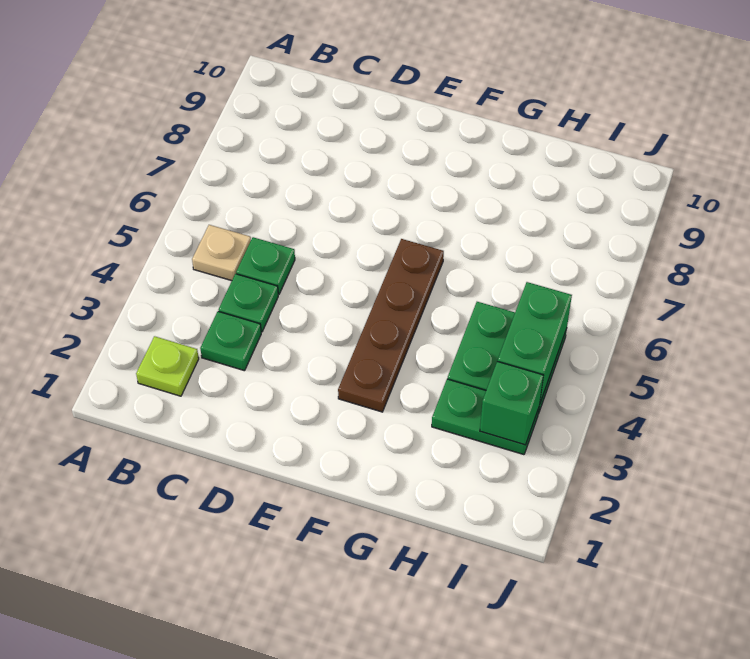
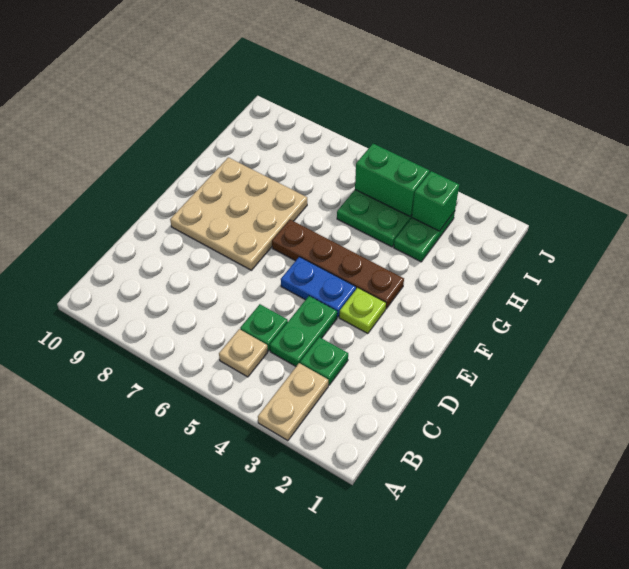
none -> tan plate A3:B3 level 1
lime plate B2 level 1 -> lime plate E3 level 1
green plate C4 level 1 -> green plate C4:D4 level 1
none -> blue plate E4:E5 level 1
none -> tan plate E7:G9 level 1

